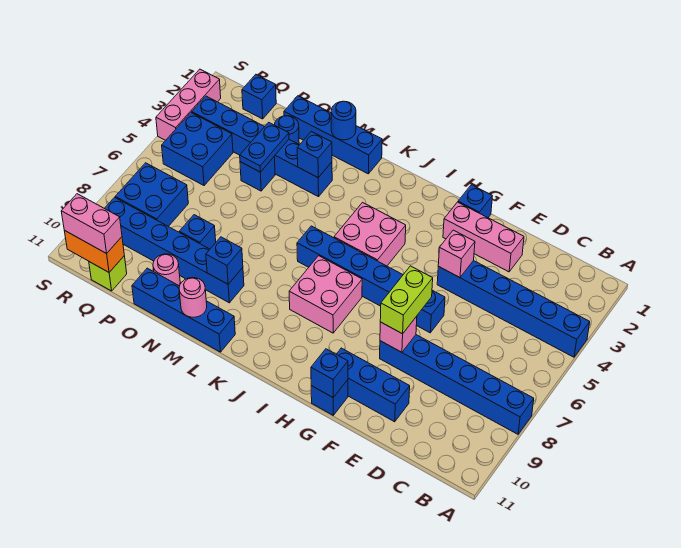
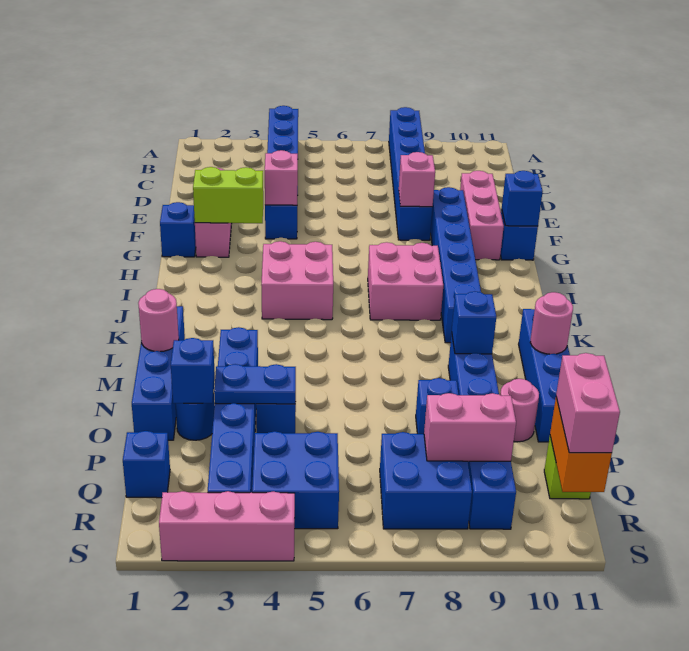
blue brick E10:G10 level 1 -> pink brick E10:G10 level 1
blue brick F6:K6 level 1 -> blue brick F9:K9 level 1
lime brick F7:F8 level 3 -> lime brick G2:G3 level 2
blue round brick M1 level 2 -> pink round brick M1 level 2
blue brick M3 level 2 -> blue brick O2 level 2
none -> pink brick Q8:Q9 level 2

